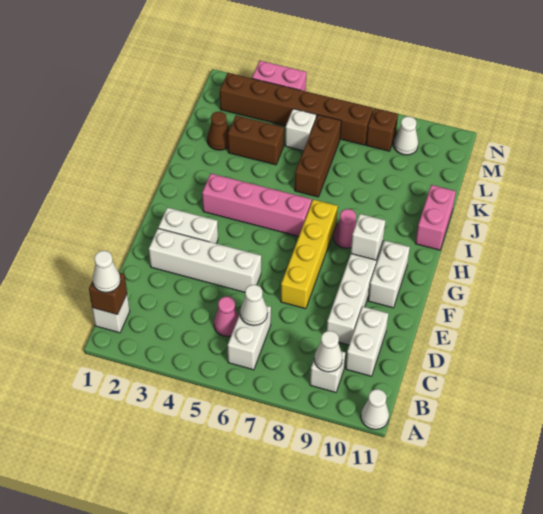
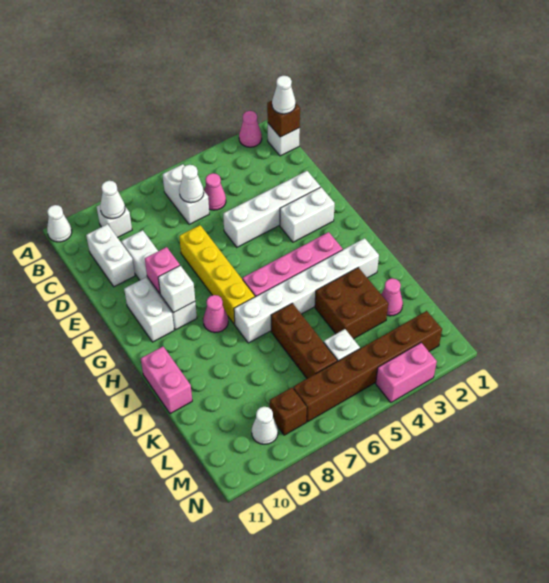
none -> pink cone A2 level 1
none -> pink brick F9 level 2
none -> white brick I2:I7 level 1
brown cone K2 level 1 -> pink cone K2 level 1
brown brick K3:K4 level 1 -> brown brick J3:K4 level 1

